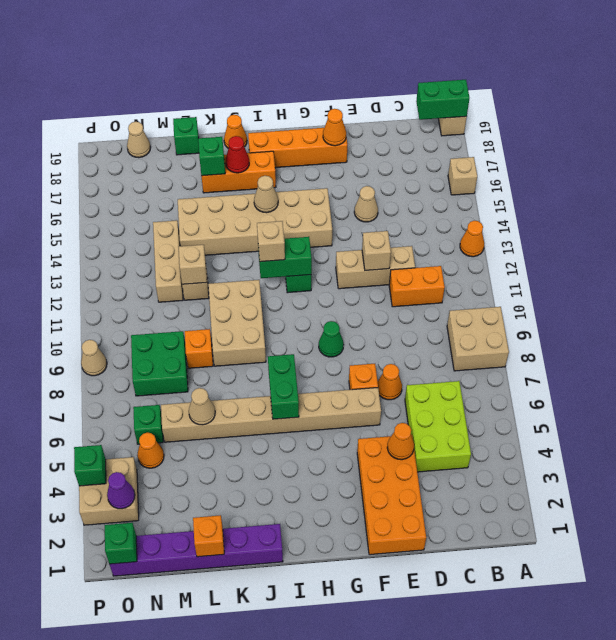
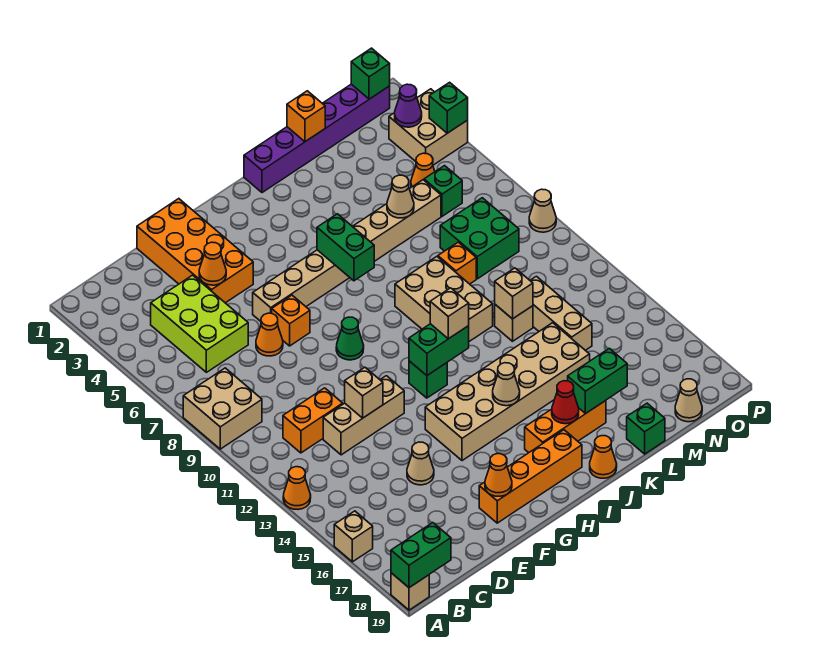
green brick K17 level 2 -> green brick K17:L17 level 2

